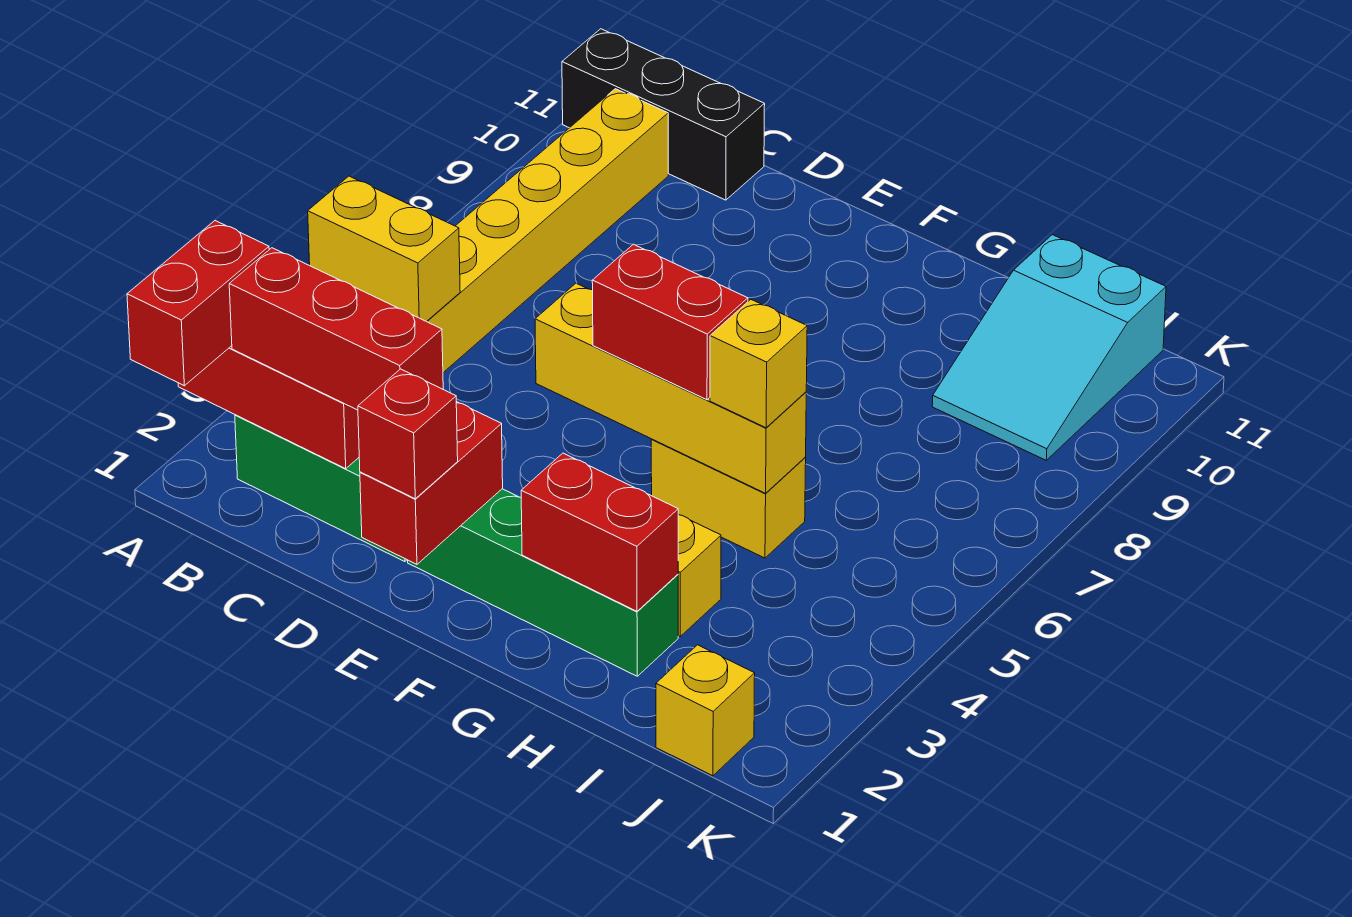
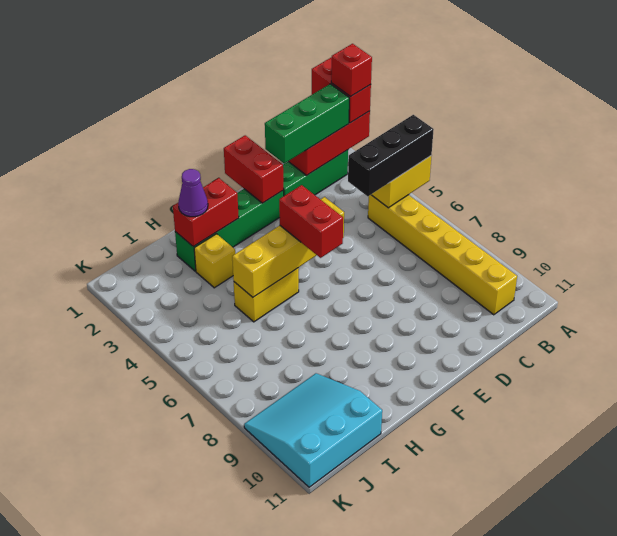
black brick A11:C11 level 1 -> black brick A5:C5 level 3
red brick B2:D2 level 3 -> green brick B2:D2 level 3
red brick E1 level 3 -> red brick A2 level 4
red brick F5:G5 level 3 -> red brick F5:F6 level 3
none -> purple cone H2 level 3
yellow brick H5 level 3 -> none
cyan slope I9:J11 level 1 top 11 -> cyan slope I9:K11 level 1 top 11
yellow brick J1 level 1 -> none

